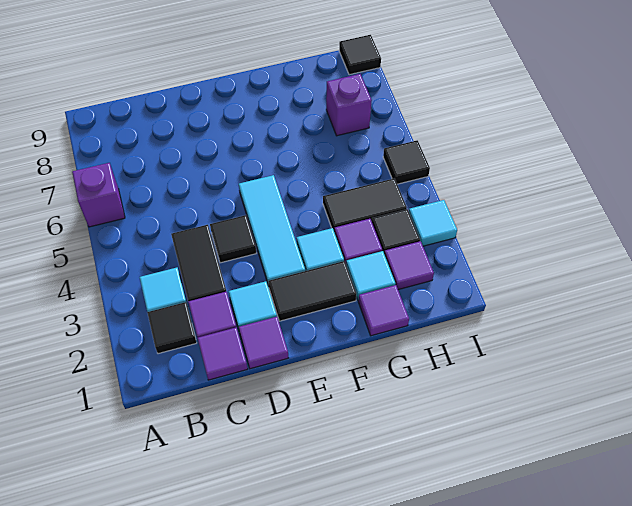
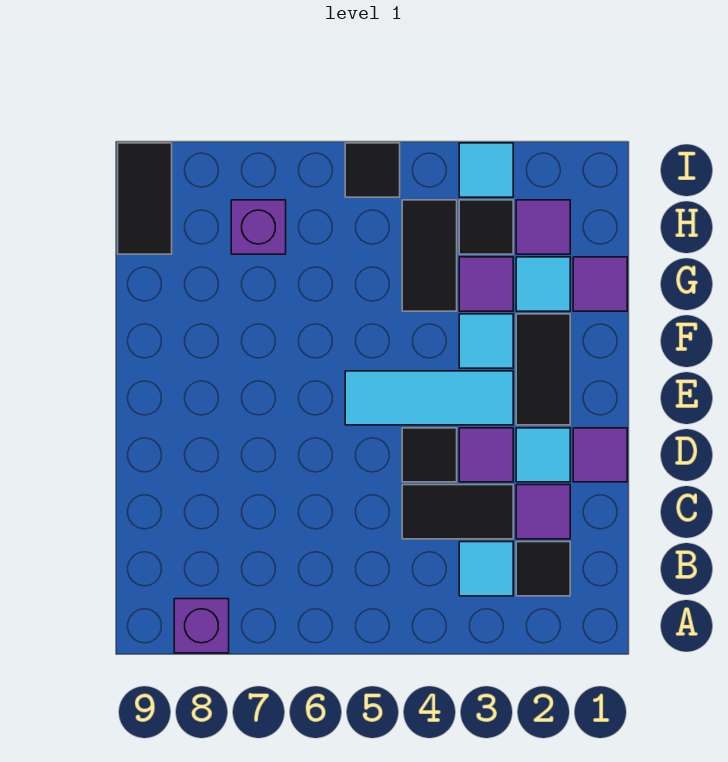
purple brick A6 level 1 -> purple brick A8 level 1
purple tile C1 level 1 -> purple tile D3 level 1
black tile I9 level 1 -> black tile H9:I9 level 1

